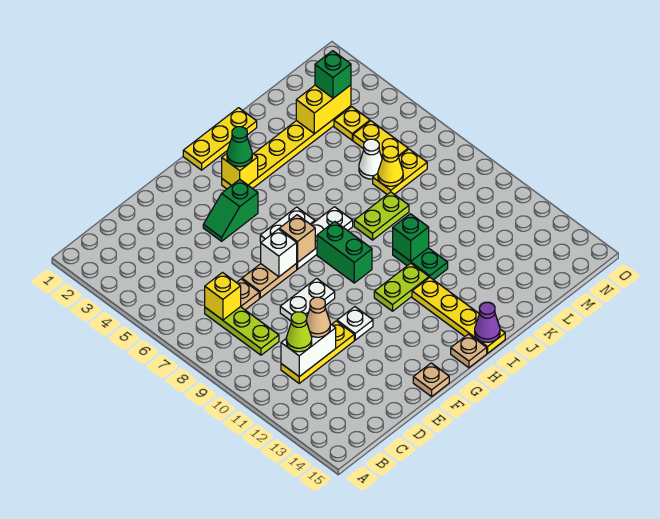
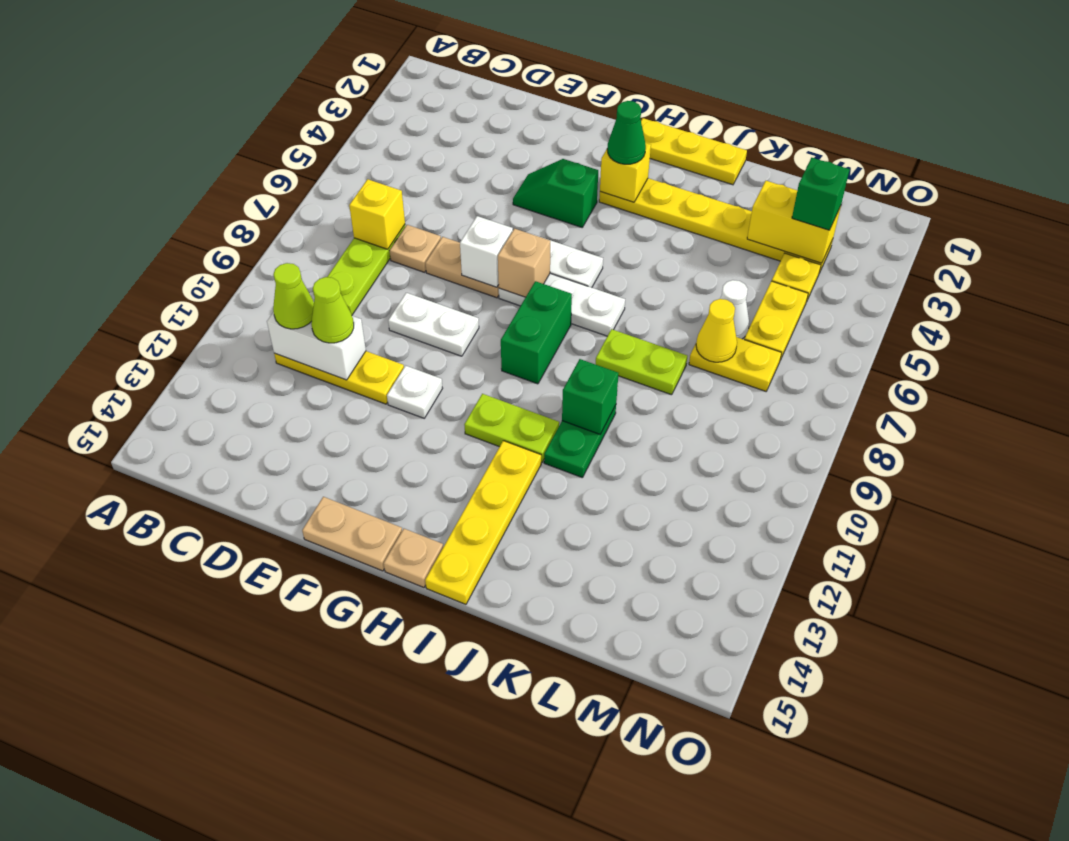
tan cone D11 level 3 -> lime cone D11 level 3
tan plate F15 level 1 -> tan plate F15:G15 level 1
purple cone I15 level 2 -> none

